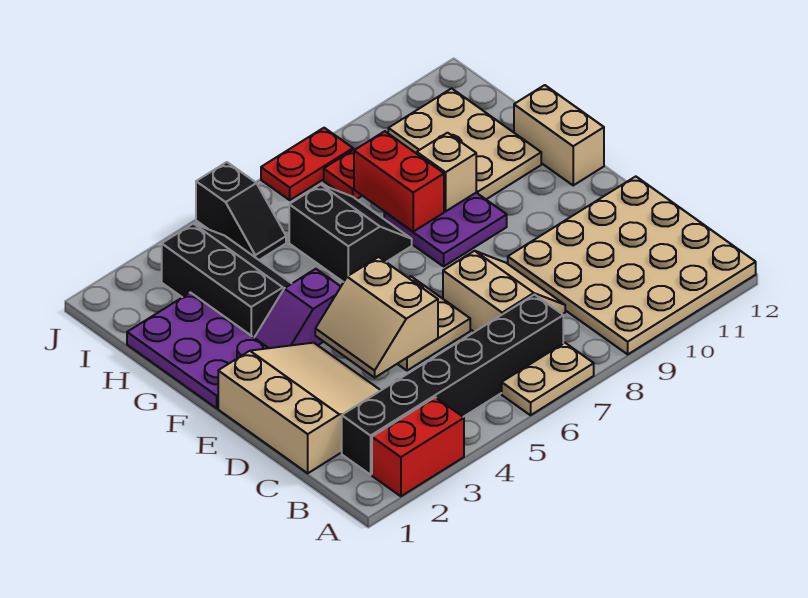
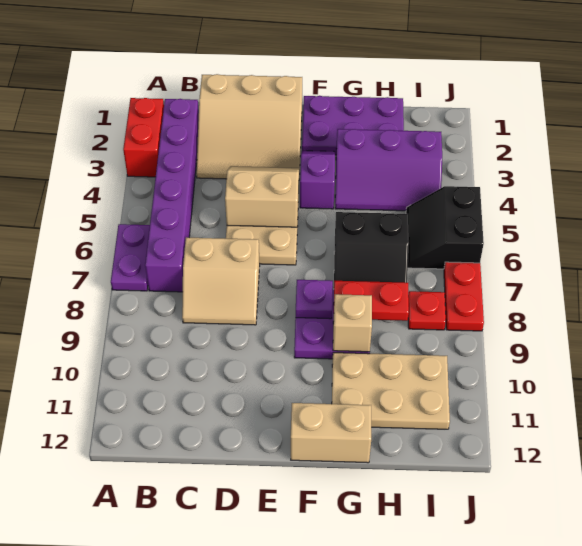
tan plate A6:A7 level 1 -> purple plate A6:A7 level 1
tan plate A9:D12 level 1 -> none
black brick B2:B7 level 1 -> purple brick B2:B7 level 1
none -> purple plate F8 level 2
black slope G3:I4 level 1 top 3 -> purple slope G3:I4 level 1 top 3
red brick G8:H8 level 2 -> red plate G8:H8 level 2
black slope I5:J5 level 1 top J -> black slope I5:J6 level 1 top J

